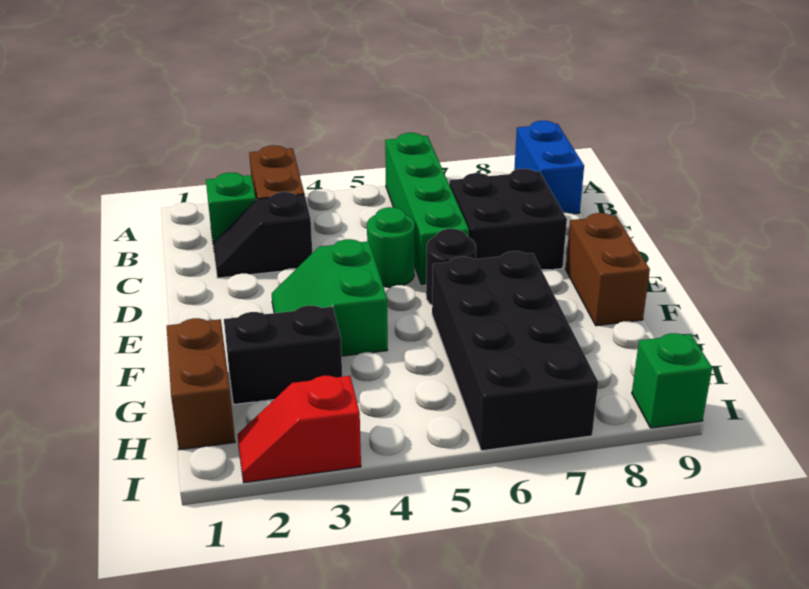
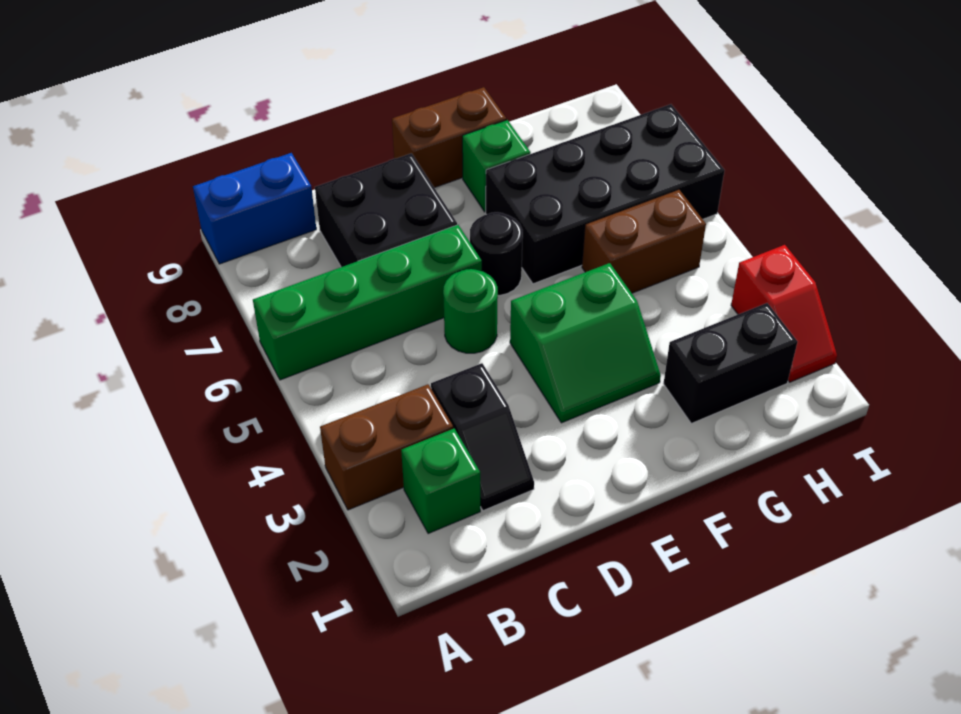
brown brick G1:H1 level 1 -> brown brick G5:H5 level 1
black brick G2:G3 level 1 -> black brick G2:H2 level 1
green brick I9 level 1 -> green brick F8 level 1

